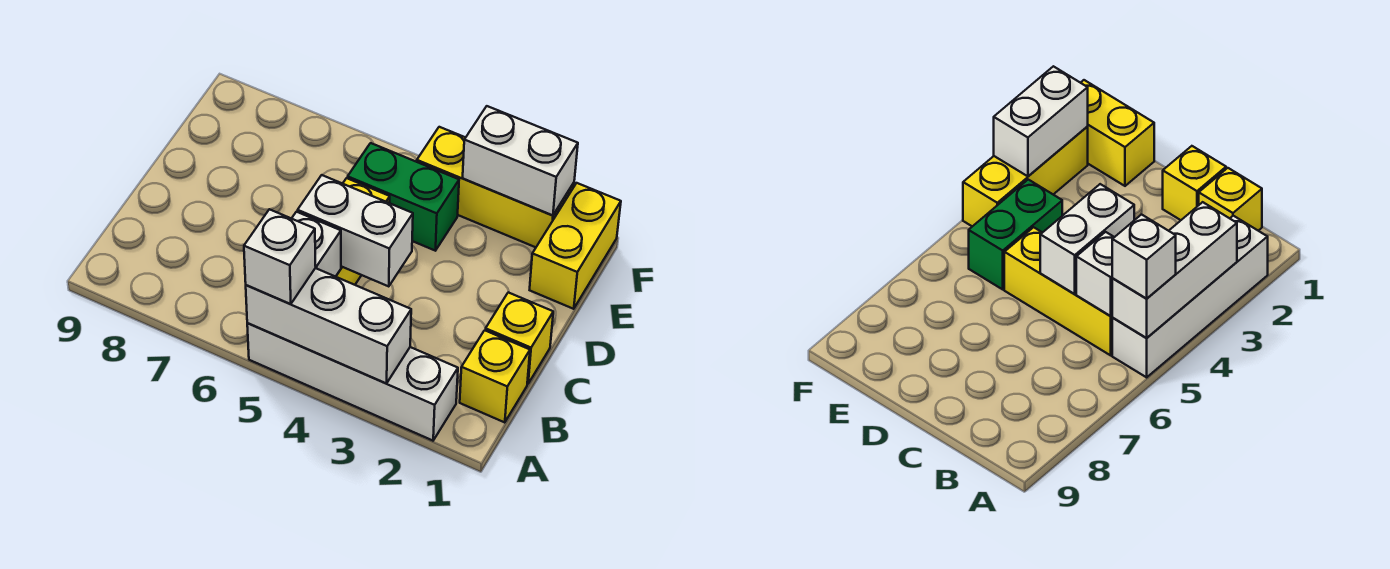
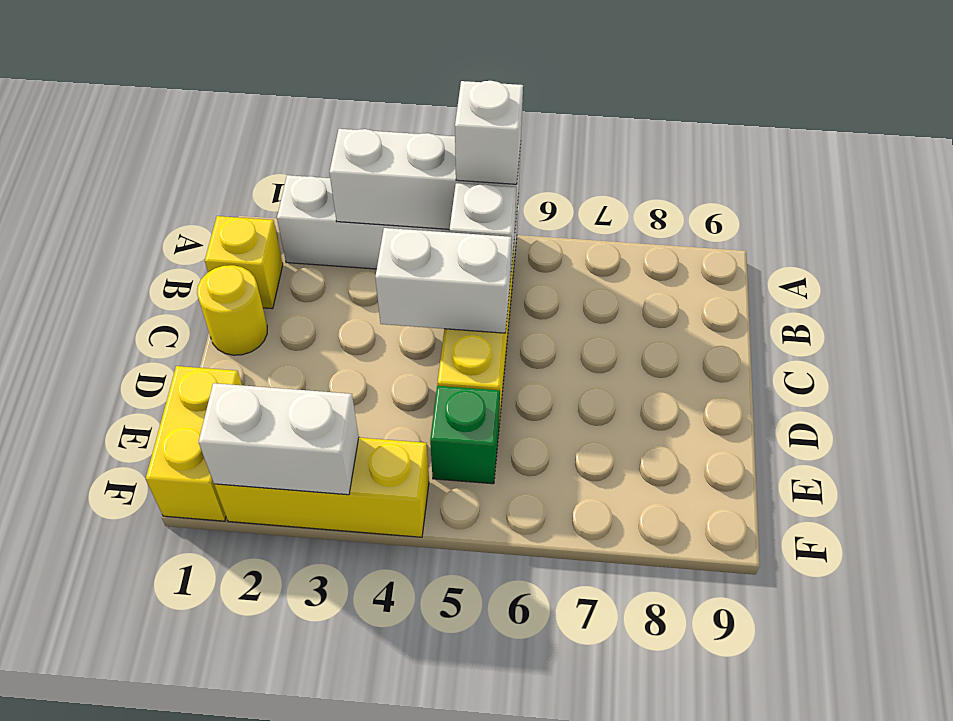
yellow brick C1 level 1 -> yellow round brick C1 level 1
green brick E4:E5 level 1 -> green brick E5 level 1

